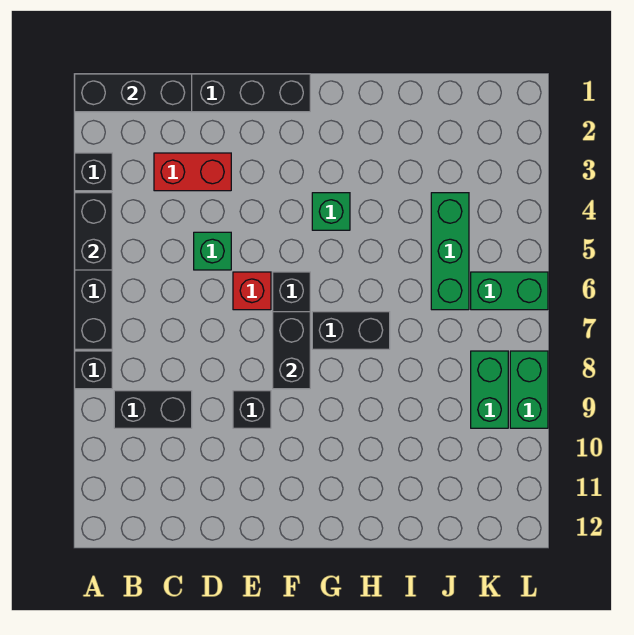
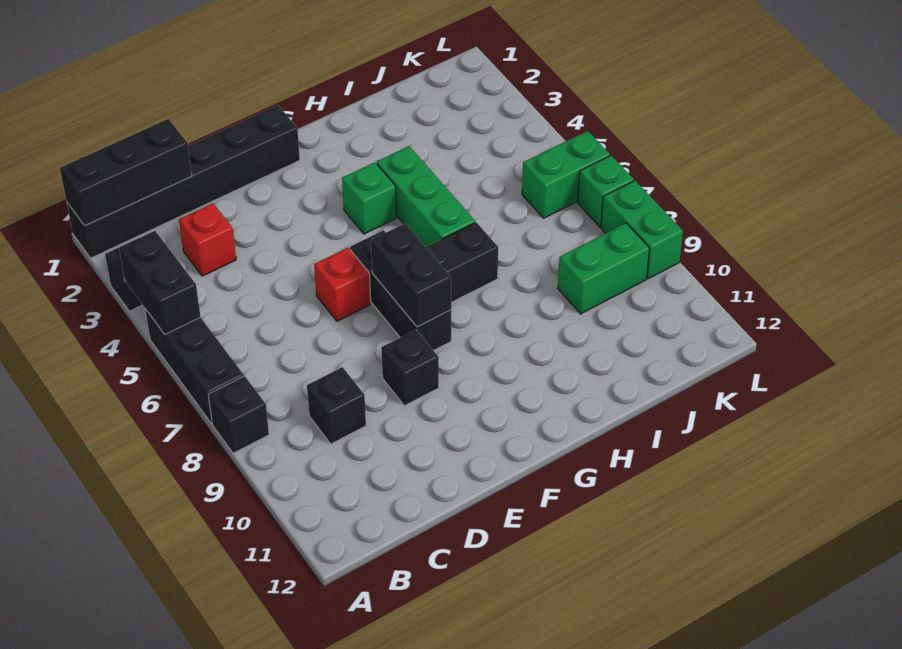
black brick B9:C9 level 1 -> black brick C9 level 1
red brick C3:D3 level 1 -> red brick C3 level 1
green brick D5 level 1 -> green brick L7 level 1
green brick J4:J6 level 1 -> green brick H4:H6 level 1
green brick K8:K9 level 1 -> green brick J9:K9 level 1

